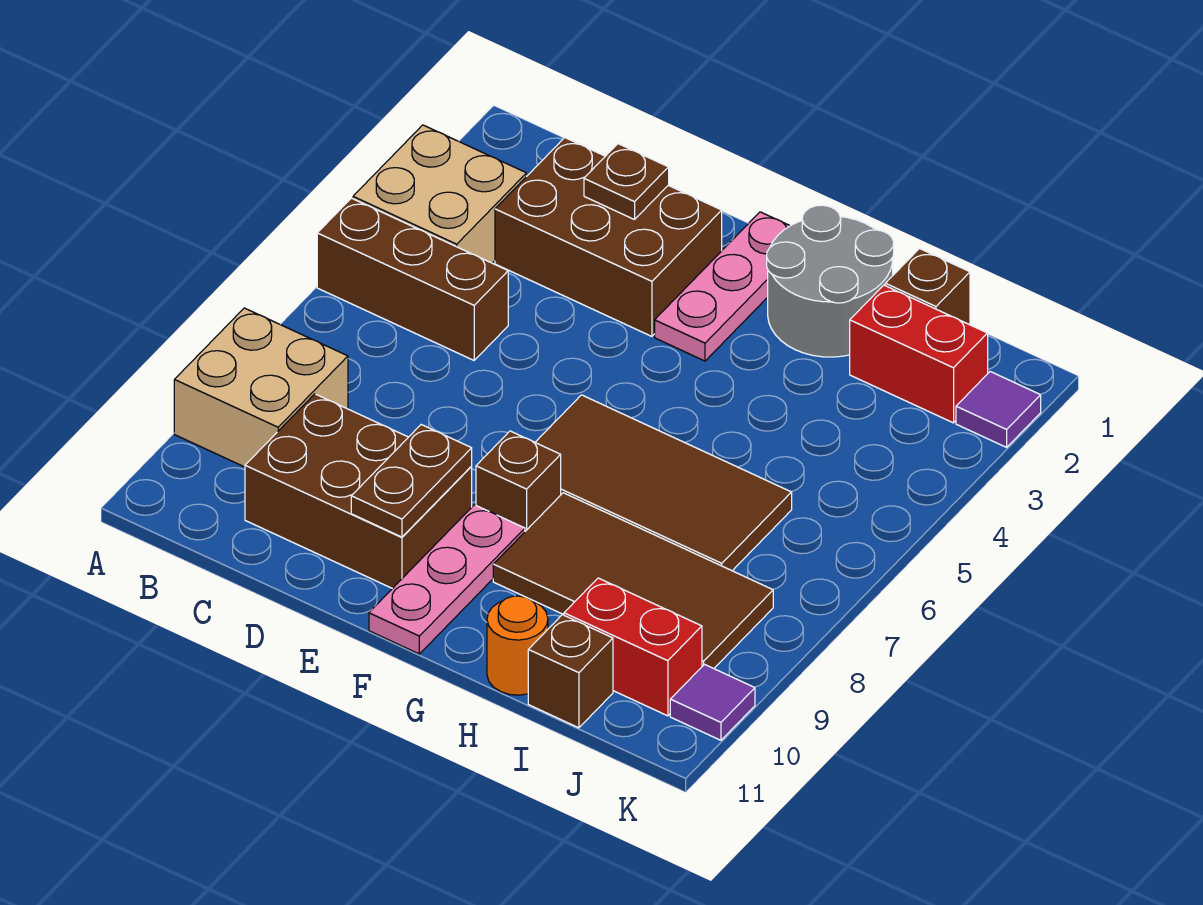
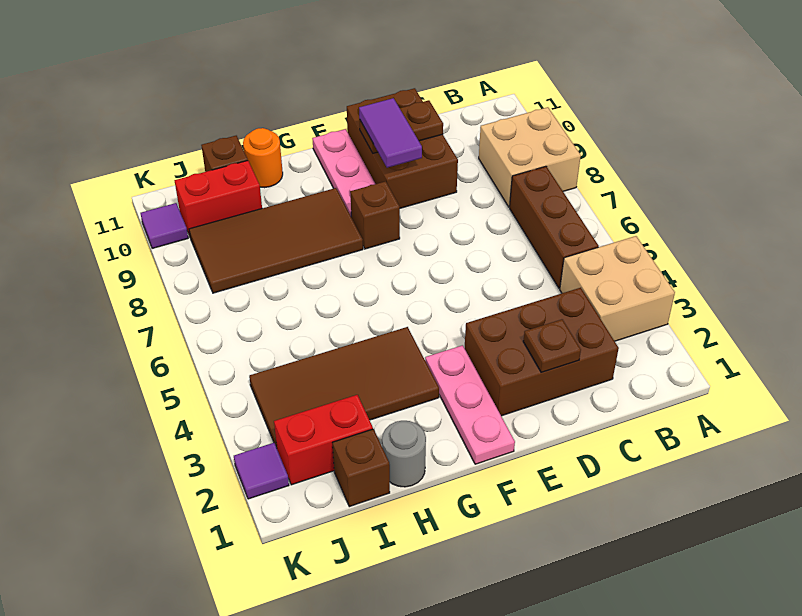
brown brick A5:C5 level 1 -> brown brick B5:B7 level 1
brown brick C9:E10 level 1 -> brown brick D9:E11 level 1
brown plate E9:E10 level 2 -> brown plate D10:E10 level 2
none -> purple tile E9:E10 level 3
brown tile F6:I7 level 1 -> brown tile G3:J4 level 1
grey round brick G1:H2 level 1 -> grey round brick H1 level 1

